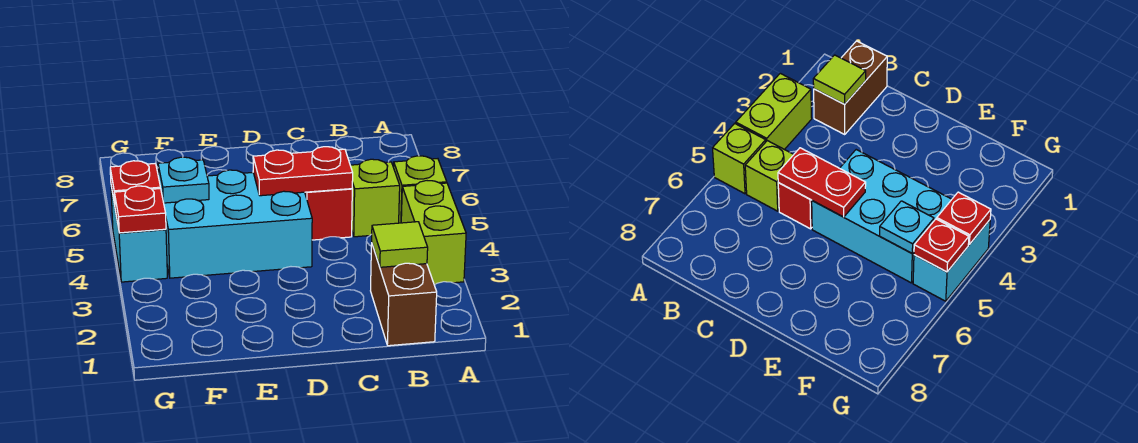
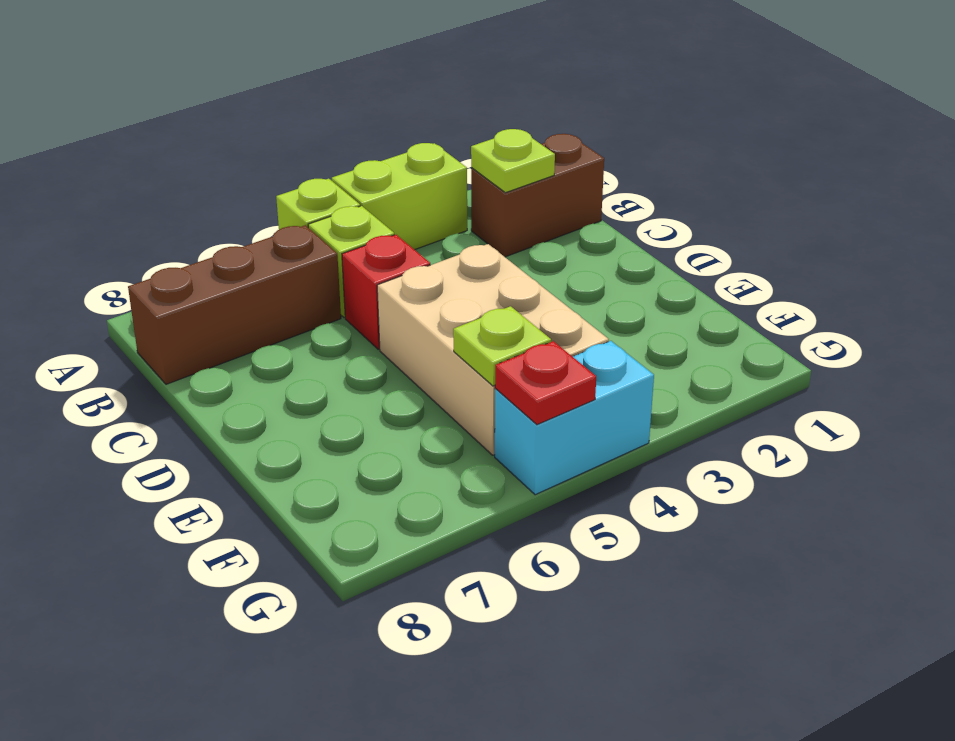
lime tile B2 level 2 -> lime plate B2 level 2
none -> brown brick B6:B8 level 1
red plate C5:D5 level 2 -> none
cyan brick D4:F5 level 1 -> tan brick D4:F5 level 1
cyan plate F5 level 2 -> lime plate F5 level 2
red plate G4 level 2 -> none

